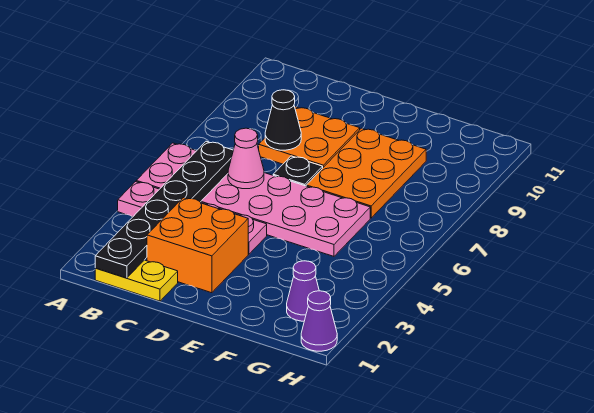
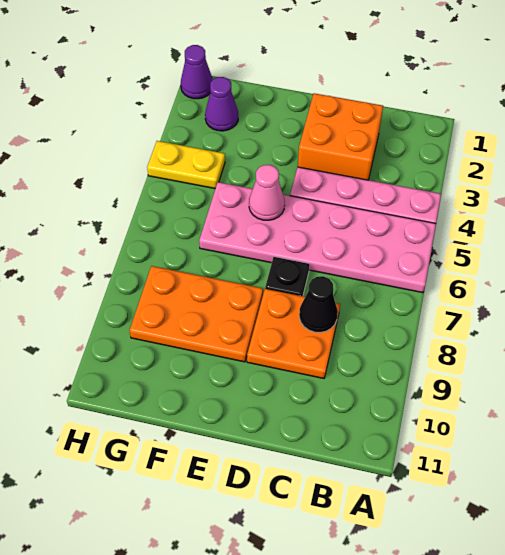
yellow plate B1:C1 level 1 -> yellow plate G4:H4 level 1
black plate B1:B6 level 2 -> none
pink cone C6 level 2 -> pink cone E5 level 2
orange plate E7:F9 level 1 -> orange plate E8:G9 level 1

